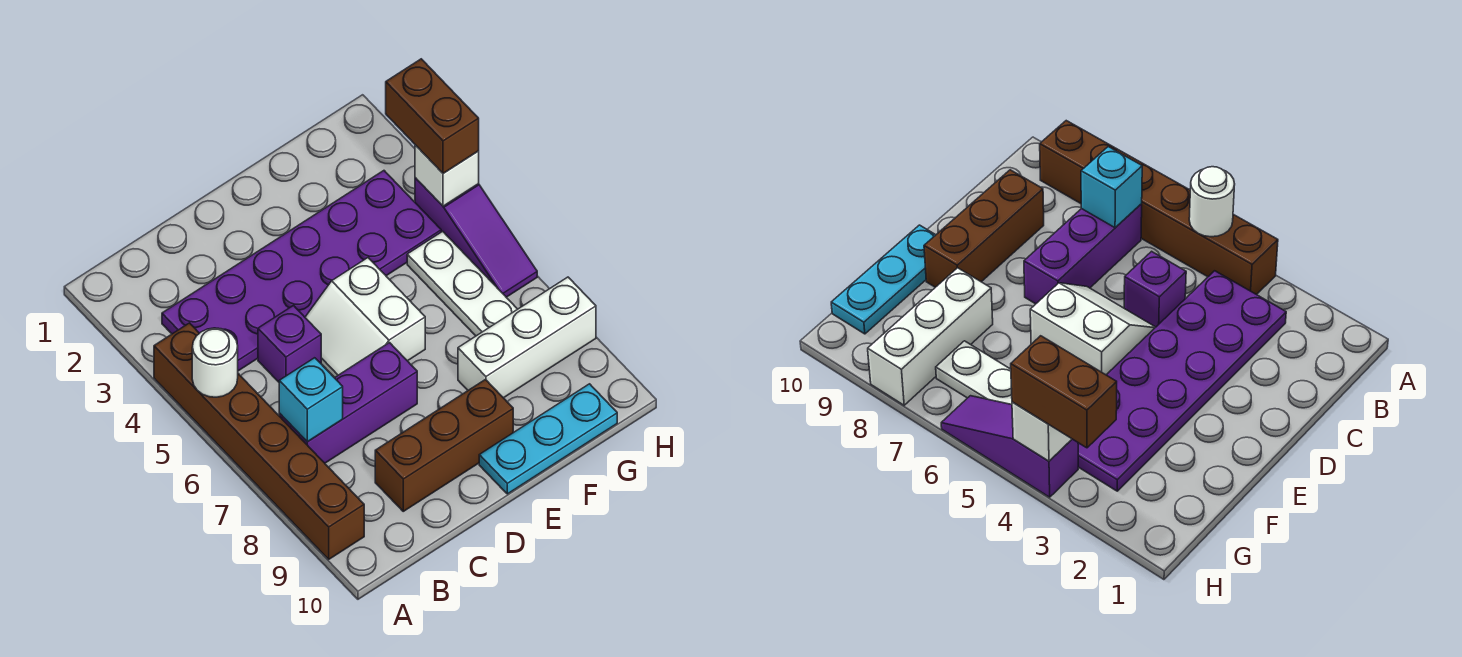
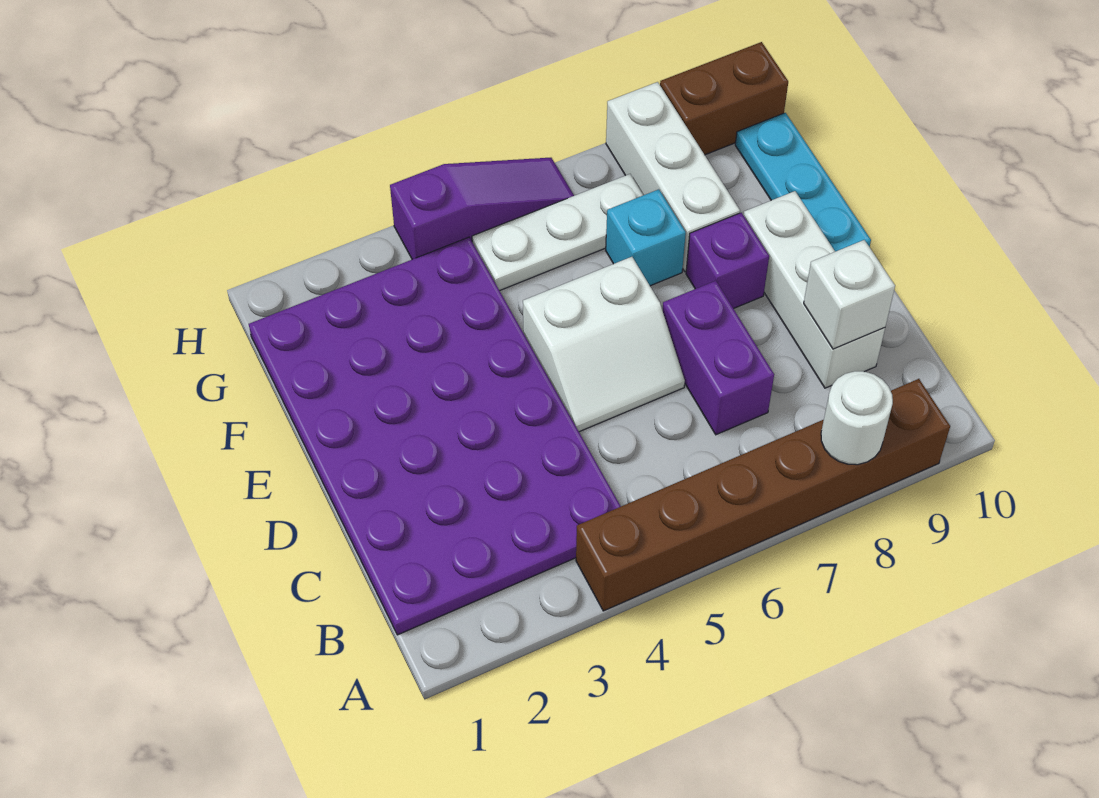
white round brick A5 level 2 -> white round brick A8 level 2
purple plate B3:G4 level 1 -> purple plate B1:G4 level 1
purple brick B7:D7 level 1 -> purple brick C7:D7 level 1
cyan brick B7 level 2 -> cyan brick F7 level 1
purple brick C5 level 1 -> purple brick E8 level 1
brown brick C9:E9 level 1 -> white brick C9:E9 level 1
brown brick H3:H4 level 3 -> brown brick H9:H10 level 1
white brick H4 level 2 -> white brick C9 level 2

